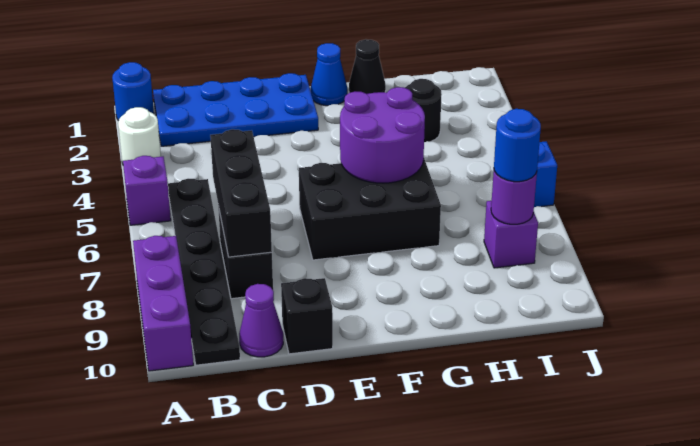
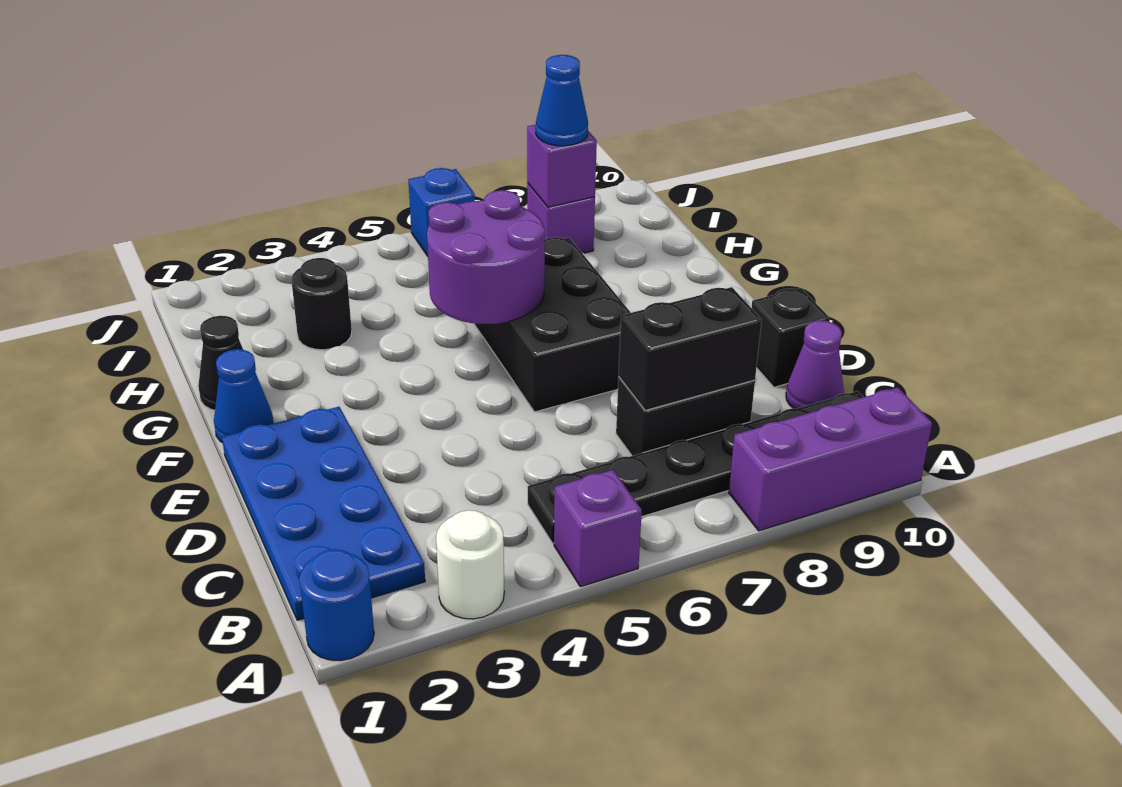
black brick C6:C8 level 2 -> black brick C7:C8 level 2
purple round brick I8 level 2 -> purple brick I8 level 2
blue round brick I8 level 3 -> blue cone I8 level 3

